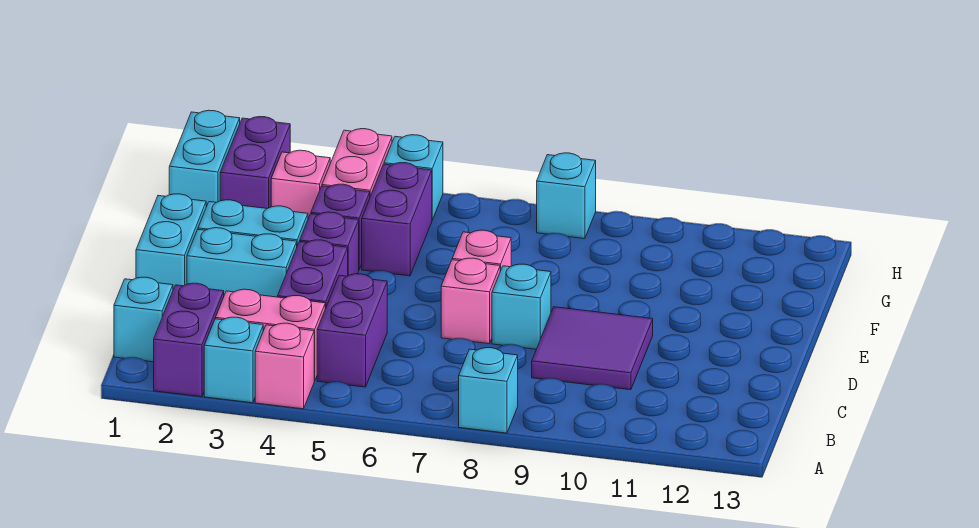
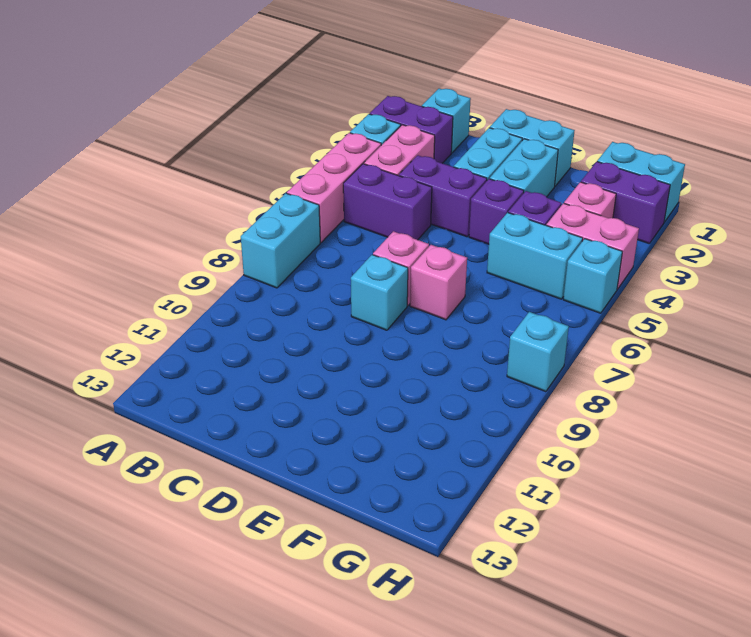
pink brick A4 level 1 -> pink brick A4:A6 level 1
cyan brick A8 level 1 -> cyan brick A7:A8 level 1
purple tile C9:D10 level 1 -> none
purple brick F5:G5 level 1 -> cyan brick F5:G5 level 1

